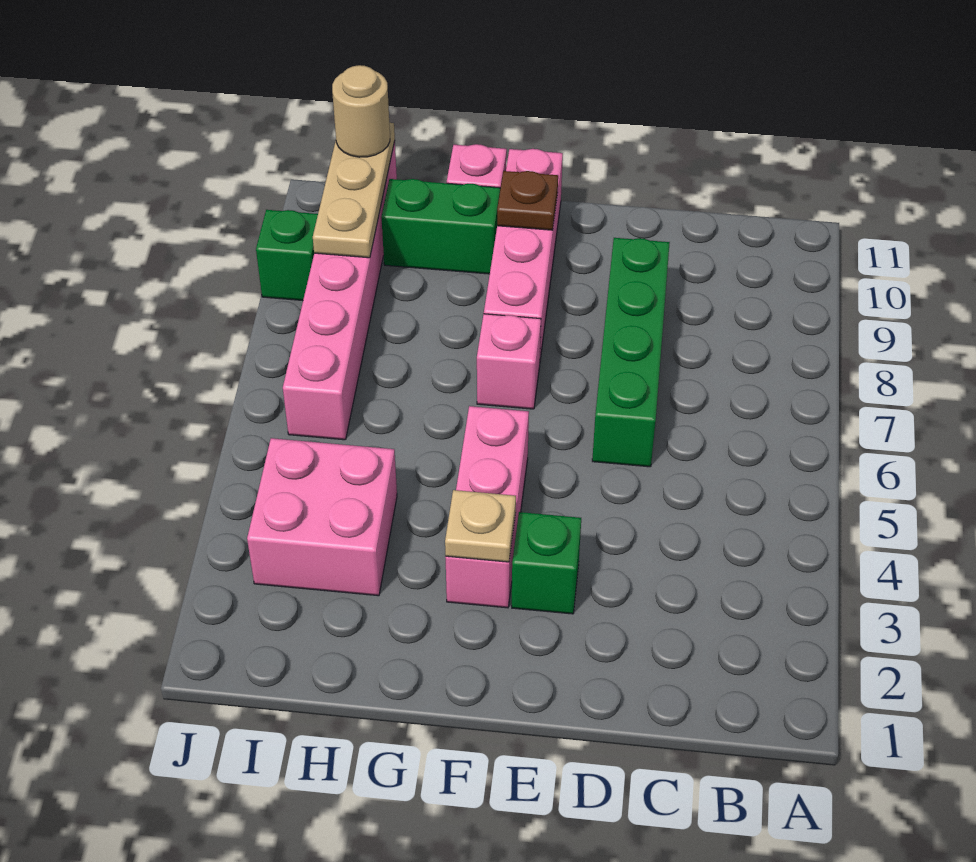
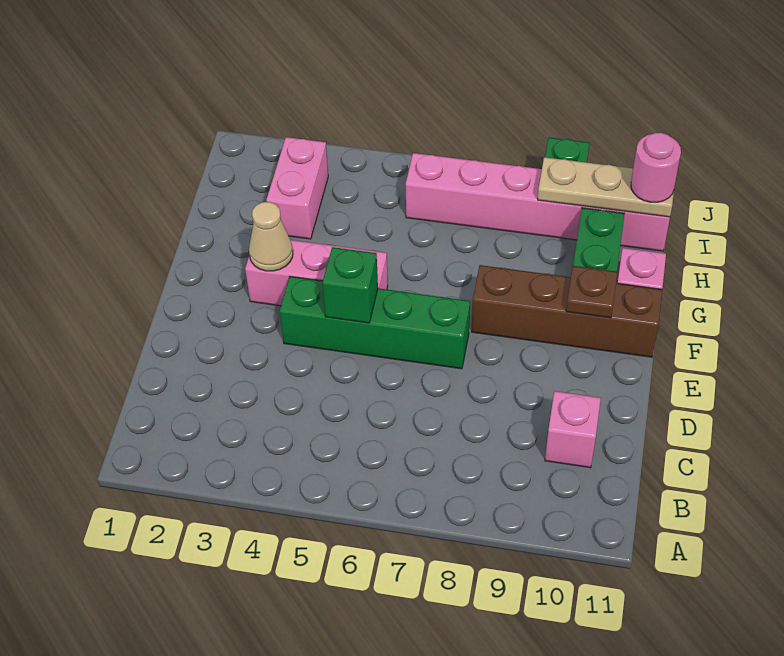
green brick D6:D9 level 1 -> green brick E4:E7 level 1
green brick E3 level 1 -> green brick E5 level 2
tan plate F3 level 2 -> tan cone F3 level 2
pink brick F7 level 1 -> pink brick C10 level 1
pink brick F8:F11 level 1 -> brown brick F8:F11 level 1
pink brick H3:I4 level 1 -> pink brick H3:I3 level 1
tan round brick I11 level 3 -> pink round brick I11 level 3

